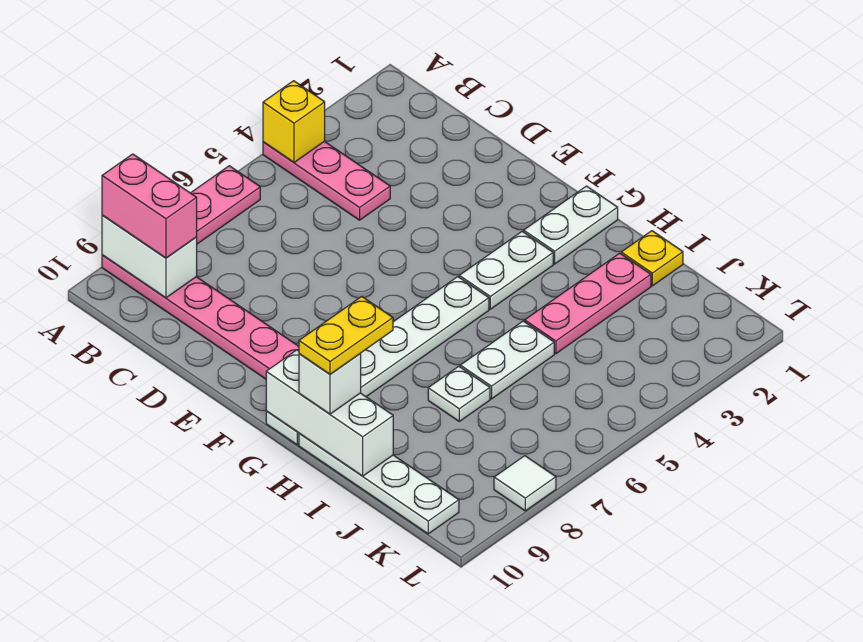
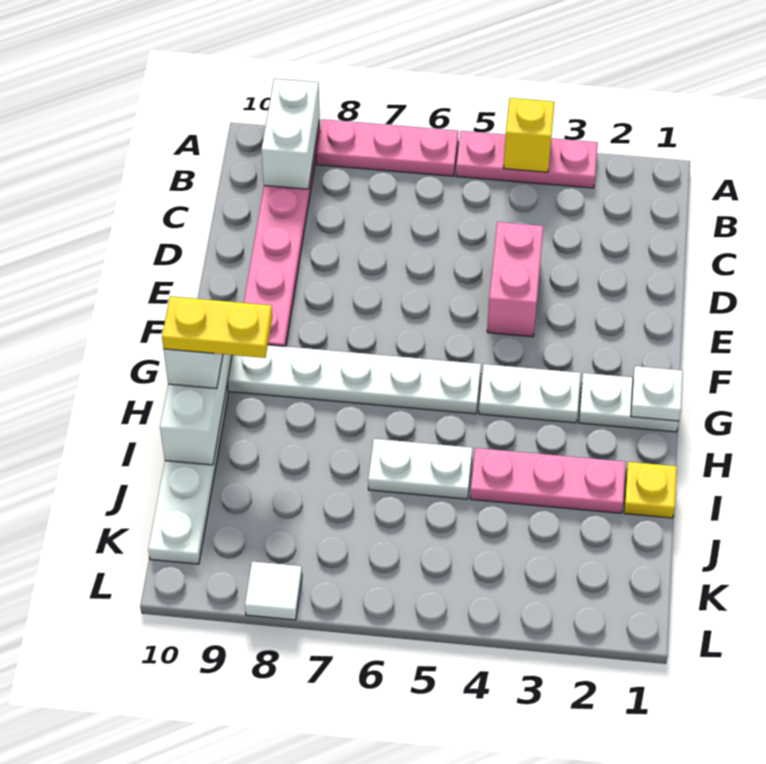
pink plate A4:C4 level 1 -> pink plate A3:A5 level 1
pink brick A9:B9 level 3 -> pink brick D4:E4 level 1
white plate I7 level 1 -> white plate G1 level 2

